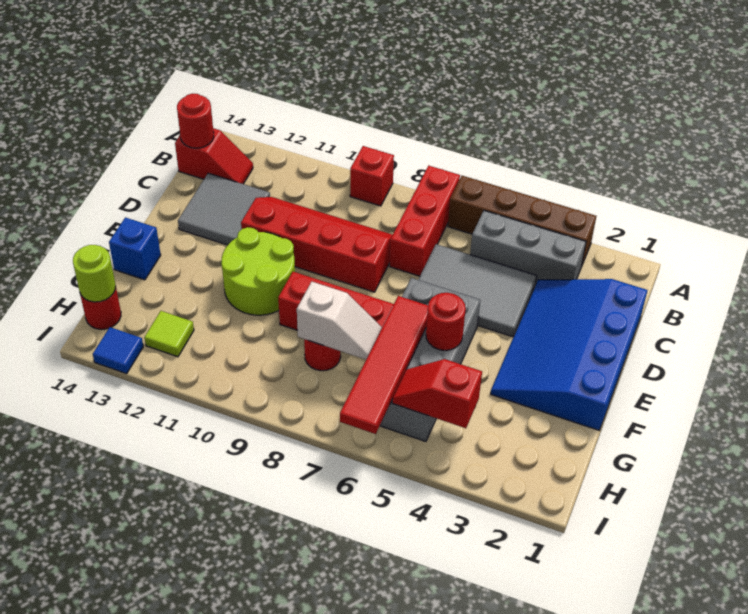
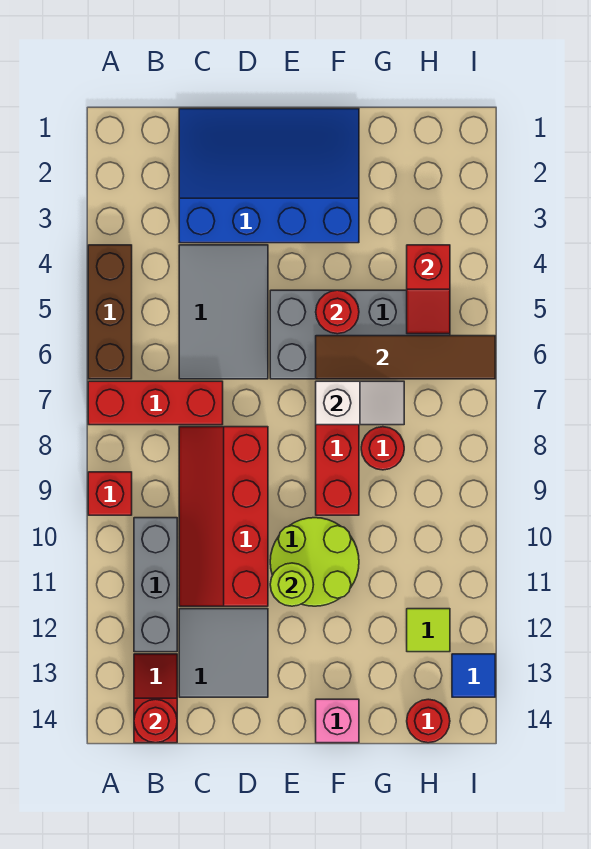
brown brick A3:A6 level 1 -> brown brick A4:A6 level 1
grey brick B3:B5 level 1 -> grey brick B10:B12 level 1
blue slope C1:F3 level 1 top 1 -> blue slope C1:F3 level 1 top 3
red tile F6:I6 level 2 -> brown tile F6:I6 level 2
blue brick F14 level 1 -> pink brick F14 level 1
white slope G7:G8 level 2 top 8 -> white slope F7:G7 level 2 top F
lime round brick H14 level 2 -> lime round brick E11 level 2

